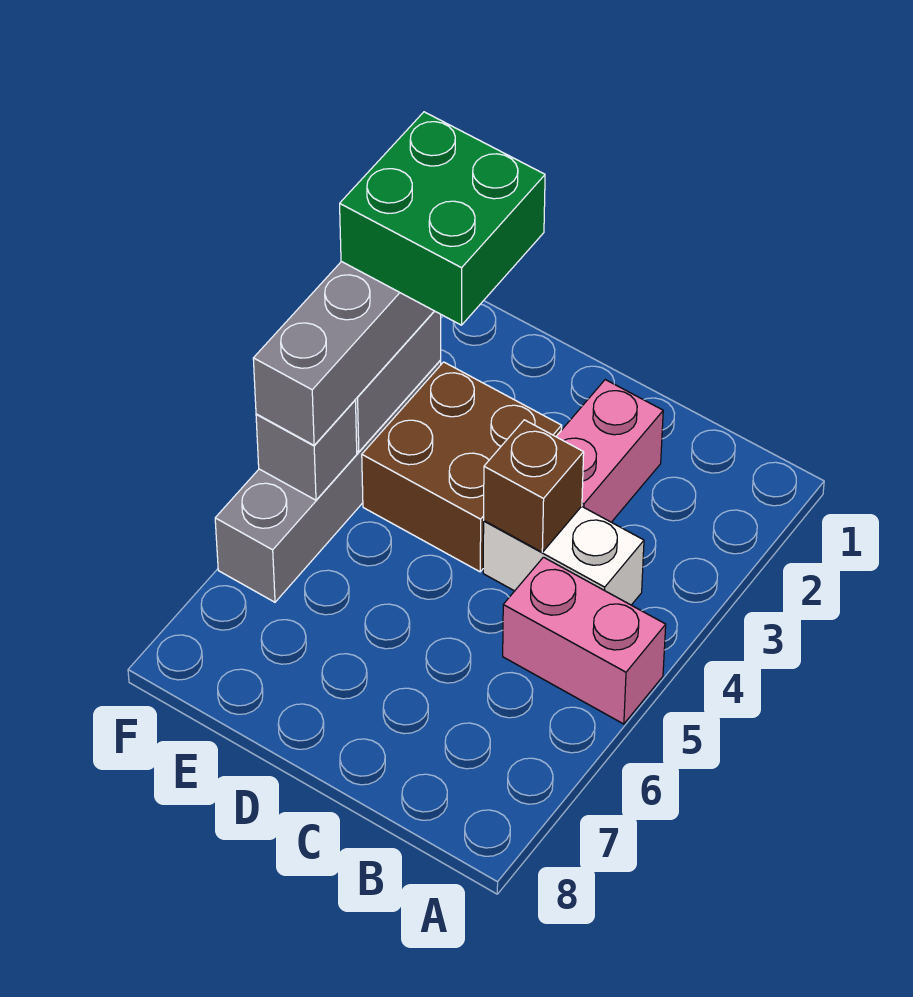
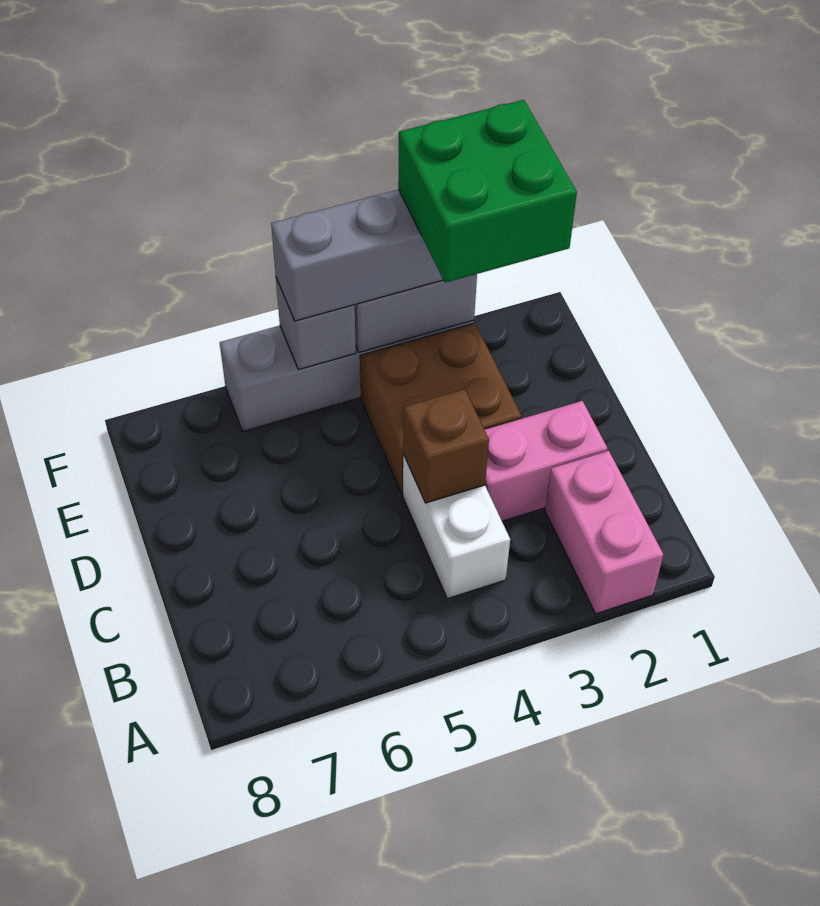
pink brick A5:B5 level 1 -> pink brick A2:B2 level 1

